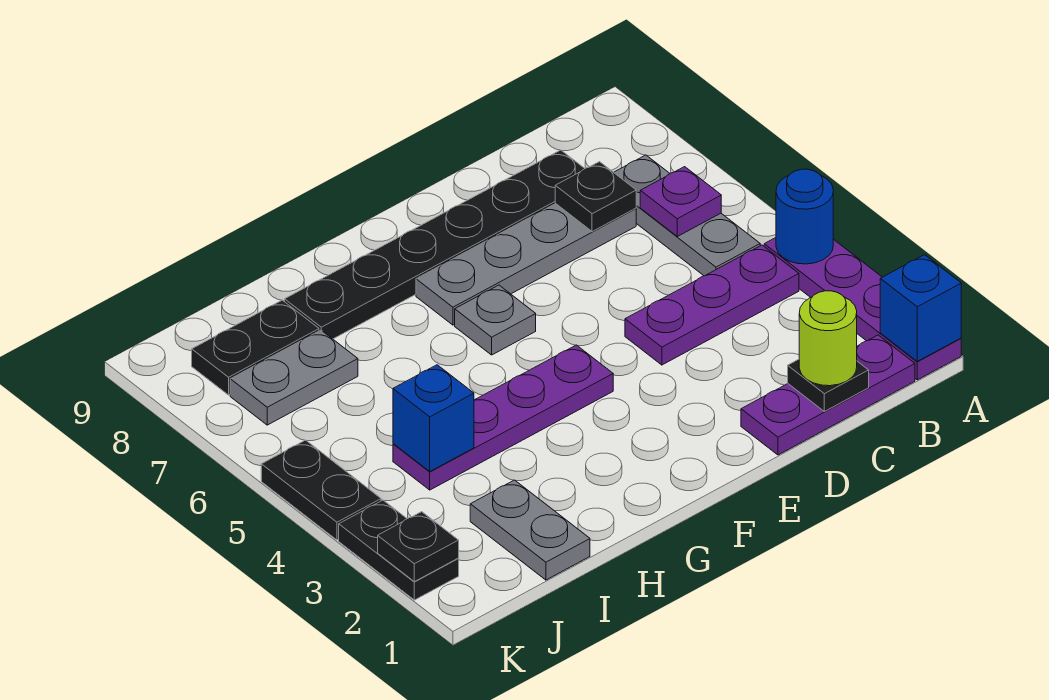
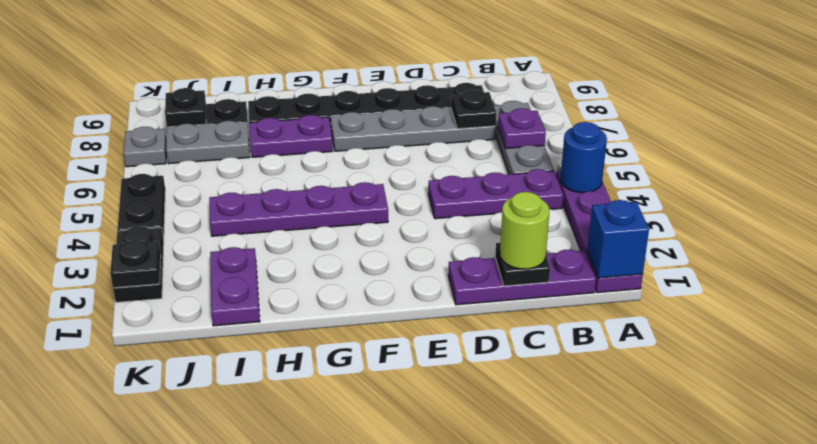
grey plate F6 level 1 -> grey plate K7 level 1
none -> purple plate G7:H7 level 1
grey plate I1:I2 level 1 -> purple plate I1:I2 level 1
blue brick I4 level 2 -> none
none -> black plate J8 level 2

